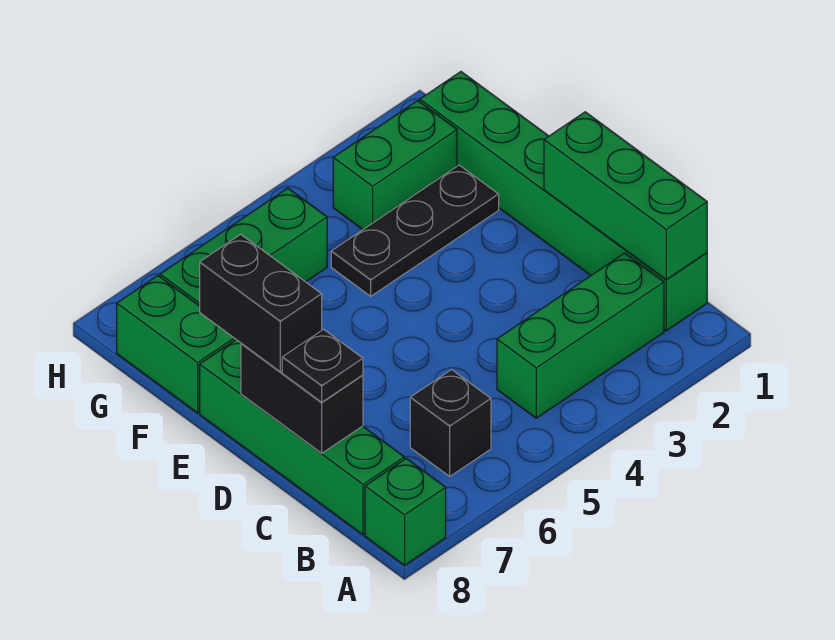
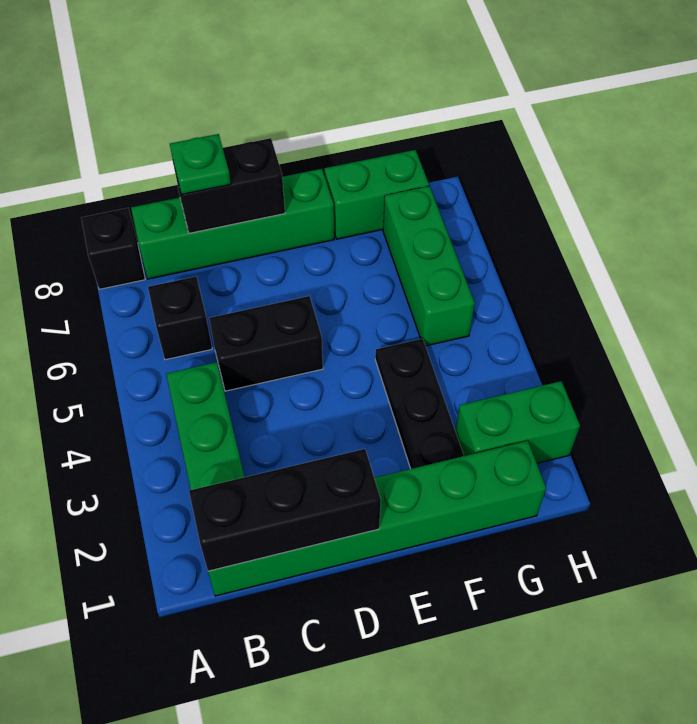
green brick A8 level 1 -> black brick A8 level 1
green brick B1:D1 level 2 -> black brick B1:D1 level 2
black plate C8 level 3 -> green plate C8 level 3
black brick D8:E8 level 3 -> black brick C5:D5 level 1
green brick G2:G3 level 1 -> green brick G2:H2 level 1

